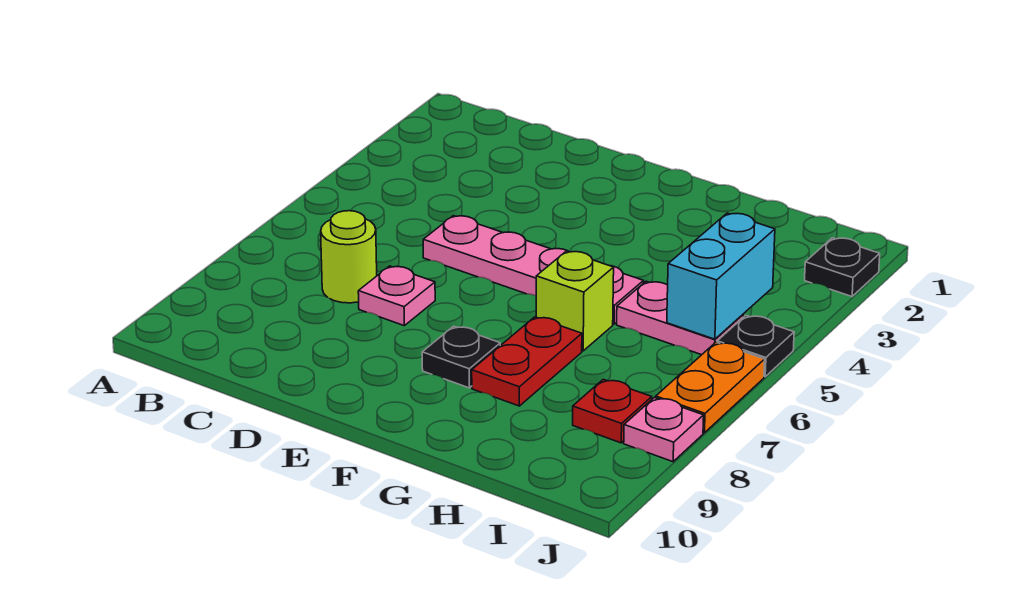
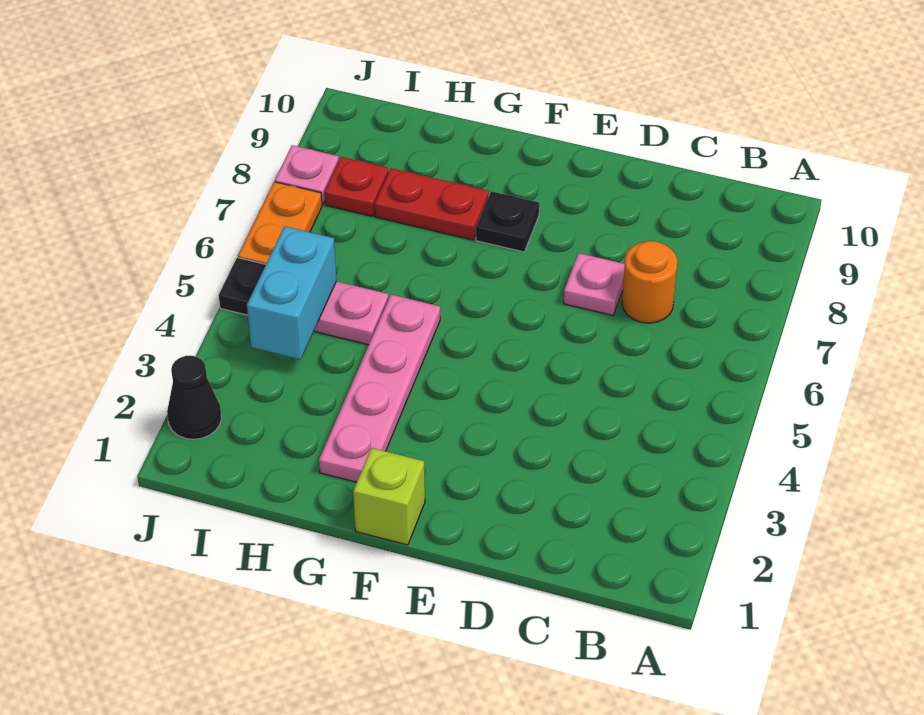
lime round brick C7 level 1 -> orange round brick C7 level 1
pink plate D5:G5 level 1 -> pink plate G2:G5 level 1
lime brick G6 level 1 -> lime brick F1 level 1
red plate G7:G8 level 1 -> red plate G8:H8 level 1
black plate J2 level 1 -> black cone J2 level 1

